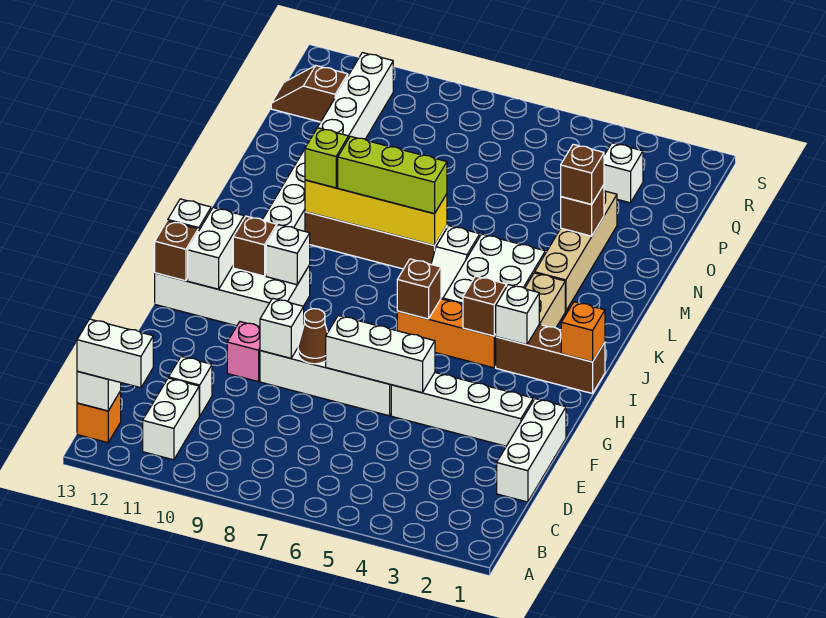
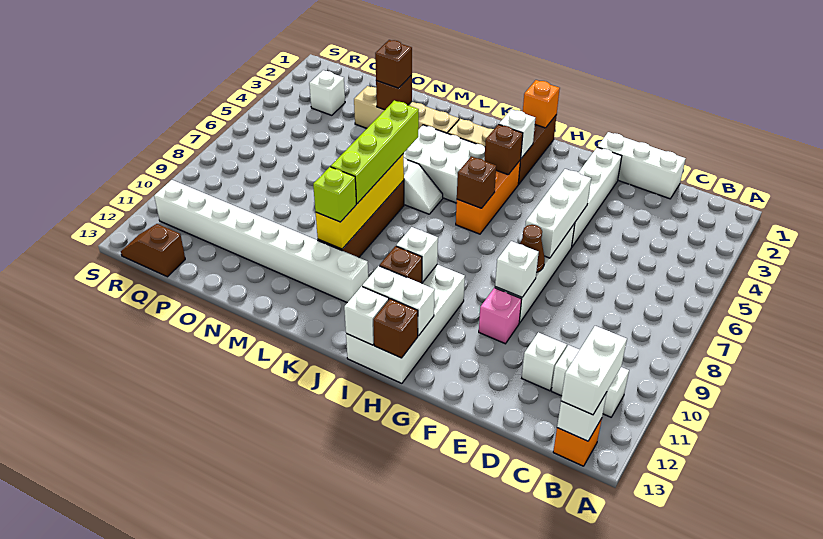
lime brick L7:L9 level 3 -> lime brick L6:L9 level 3
brown slope Q12:Q13 level 1 top 12 -> brown slope Q13:R13 level 1 top Q

